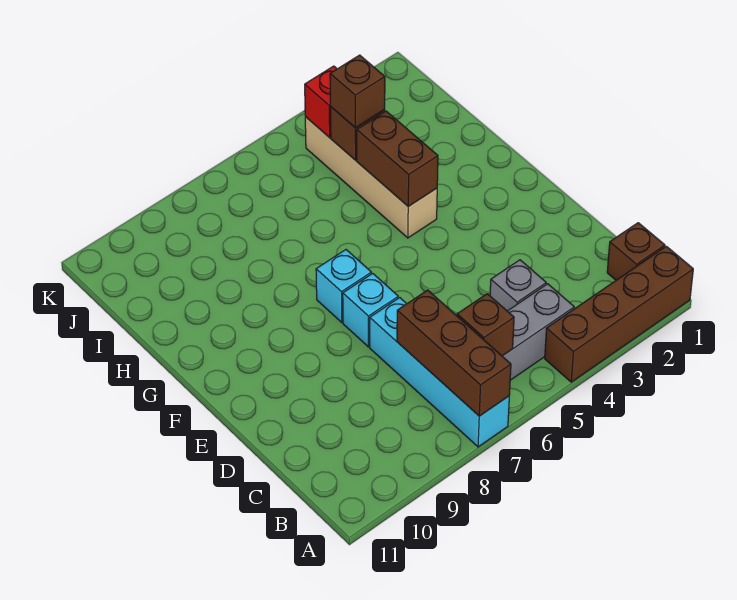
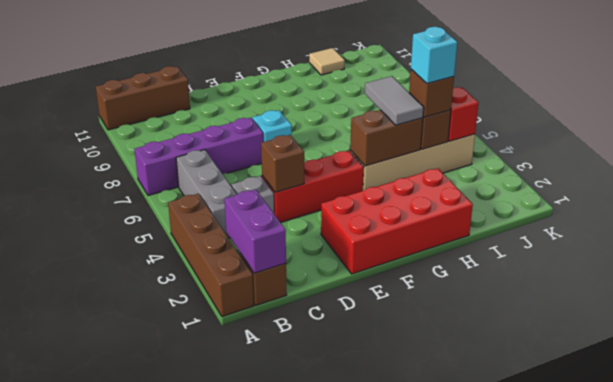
cyan brick A7:D7 level 1 -> purple brick A7:D7 level 1
brown brick A7:C7 level 2 -> brown brick A11:C11 level 1
none -> purple brick B1:B2 level 2
brown brick B6 level 2 -> brown brick D4 level 2
none -> red brick D4:F4 level 1
none -> red brick E1:H2 level 1
cyan brick F7 level 1 -> cyan brick I4 level 4
none -> grey tile H4:H5 level 3
none -> tan tile I11 level 1

